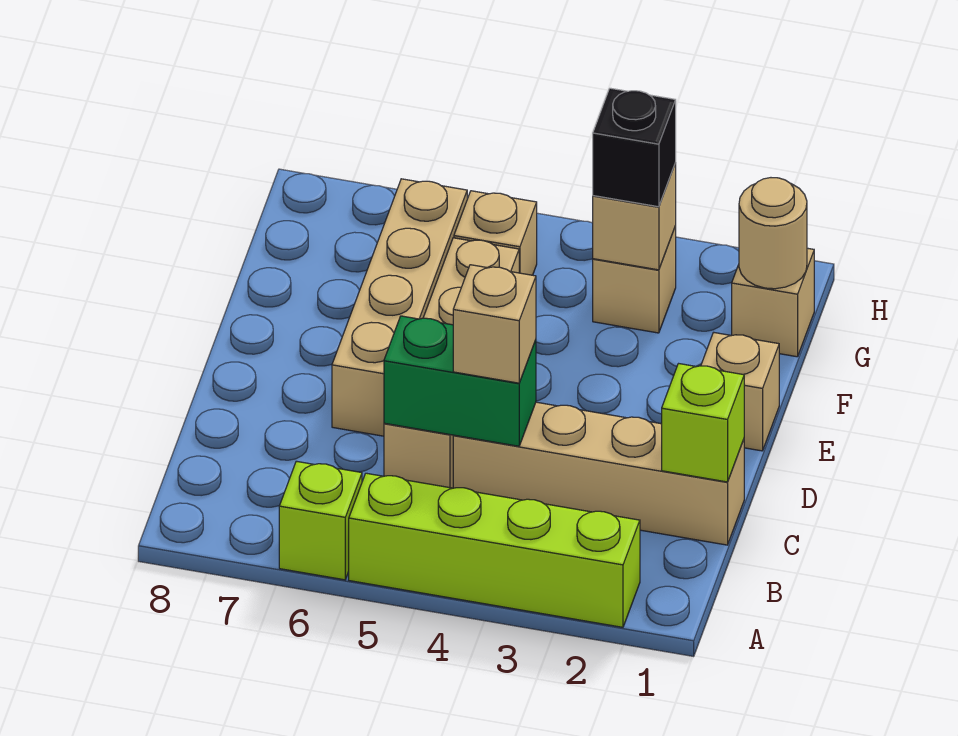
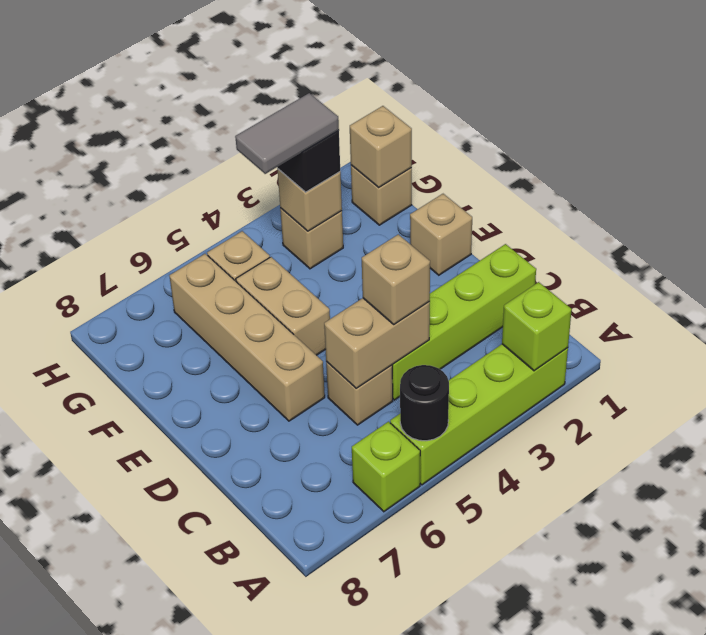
none -> black round brick A5 level 2
tan brick C1:C4 level 1 -> lime brick C1:C4 level 1
lime brick C1 level 2 -> lime brick A2 level 2
green brick C4:C5 level 2 -> tan brick C4:C5 level 2
tan round brick G1 level 2 -> tan brick G1 level 2
none -> grey tile G3:G4 level 4

